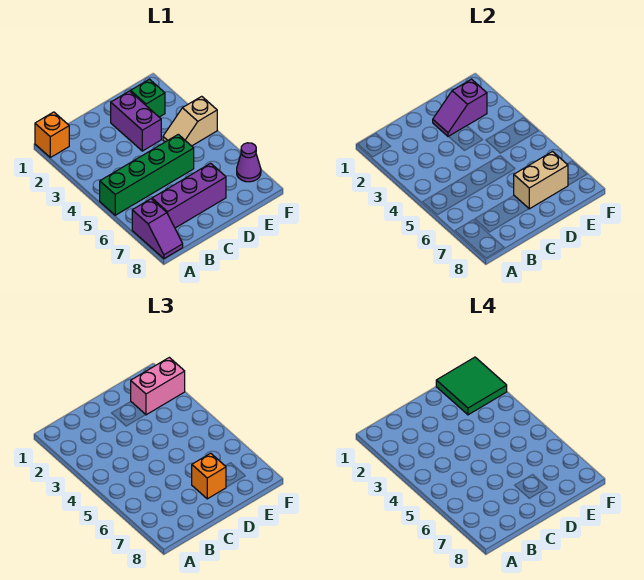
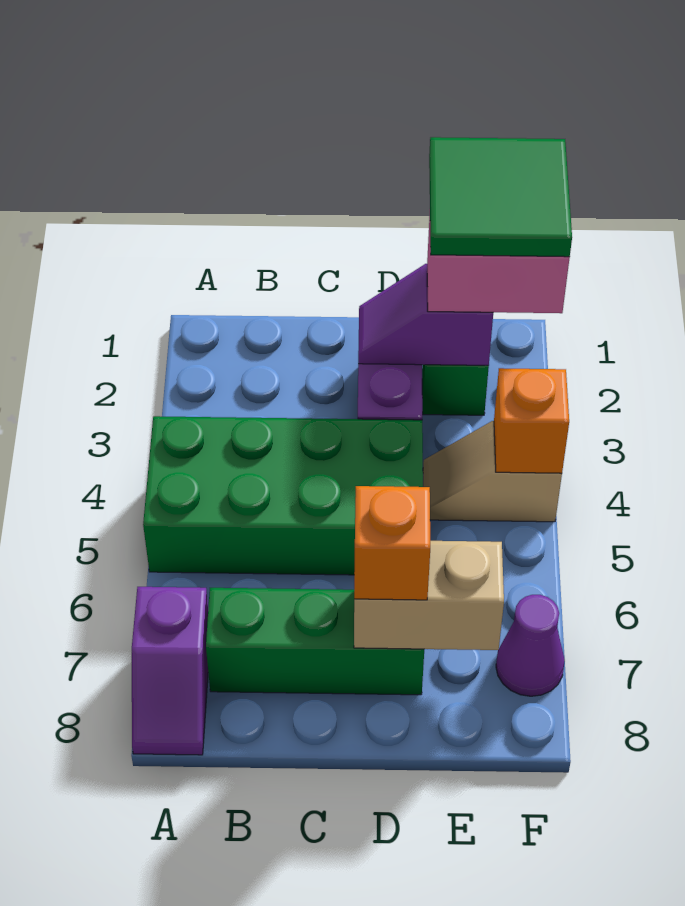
orange brick A1 level 1 -> orange brick F4 level 2
green brick A5:D5 level 1 -> green brick A4:D5 level 1
purple brick B7:D7 level 1 -> green brick B7:D7 level 1

